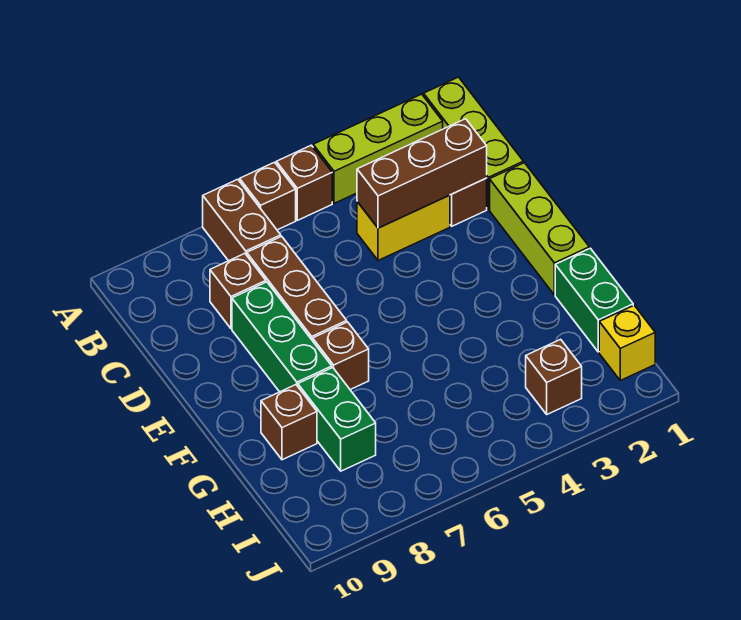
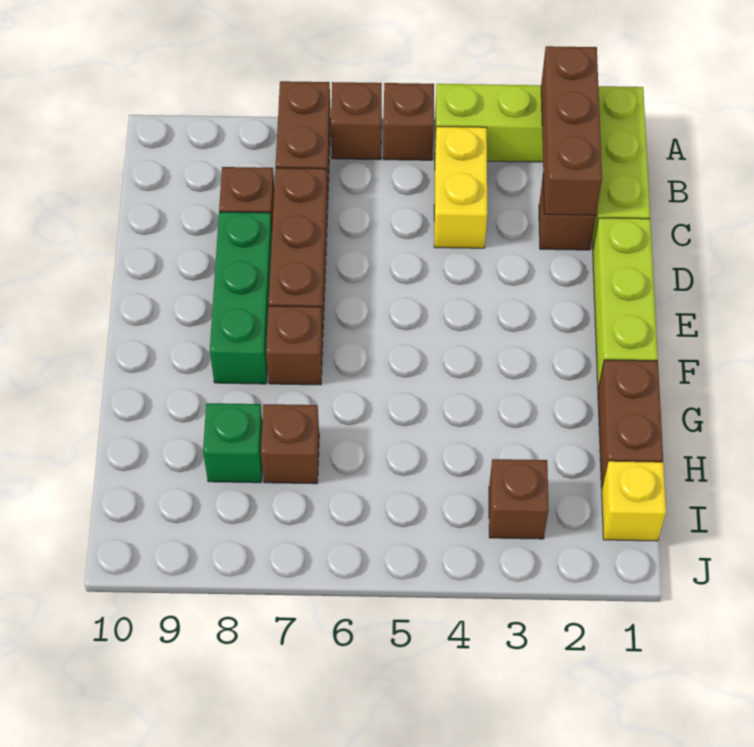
brown brick C2:C4 level 2 -> brown brick A2:C2 level 2
yellow brick C3:C4 level 1 -> yellow brick B4:C4 level 1
green brick G1:H1 level 1 -> brown brick G1:H1 level 1
green brick G8:H8 level 1 -> green brick H8 level 1
brown brick G9 level 1 -> brown brick H7 level 1

